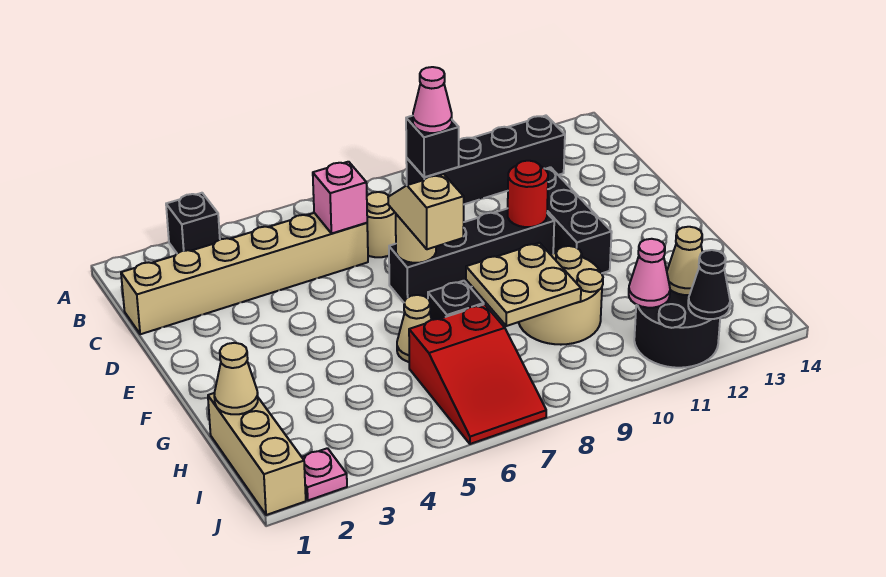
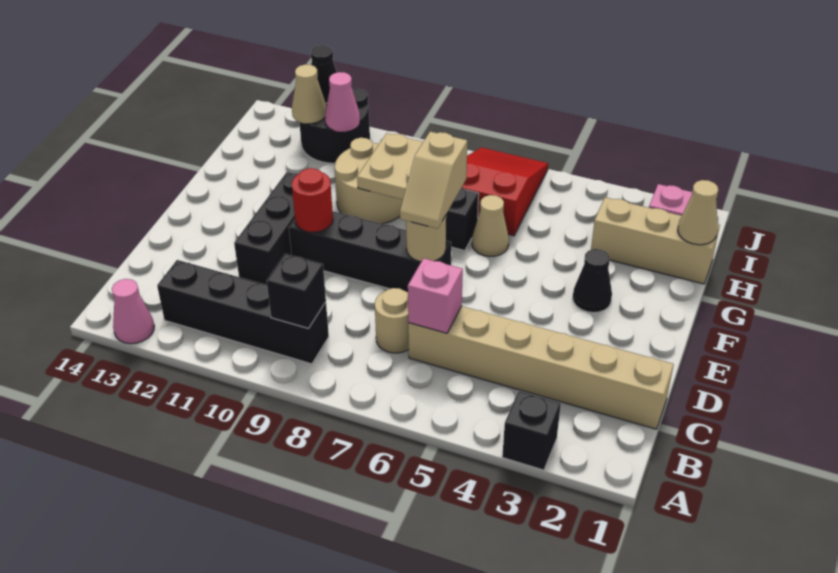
pink cone B9 level 3 -> pink cone A13 level 1
none -> black cone F3 level 1
tan brick H1:J1 level 1 -> tan brick H1:H3 level 1

